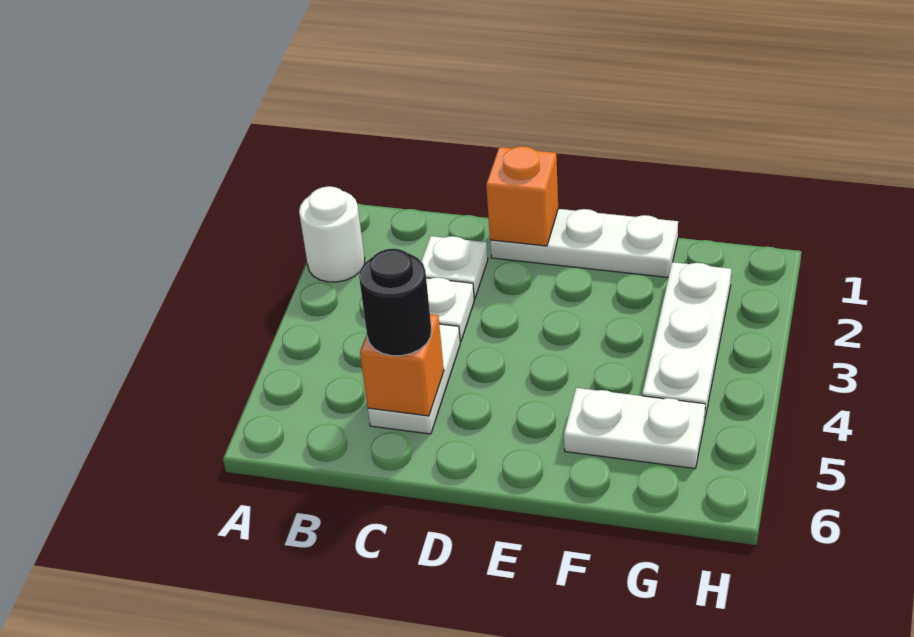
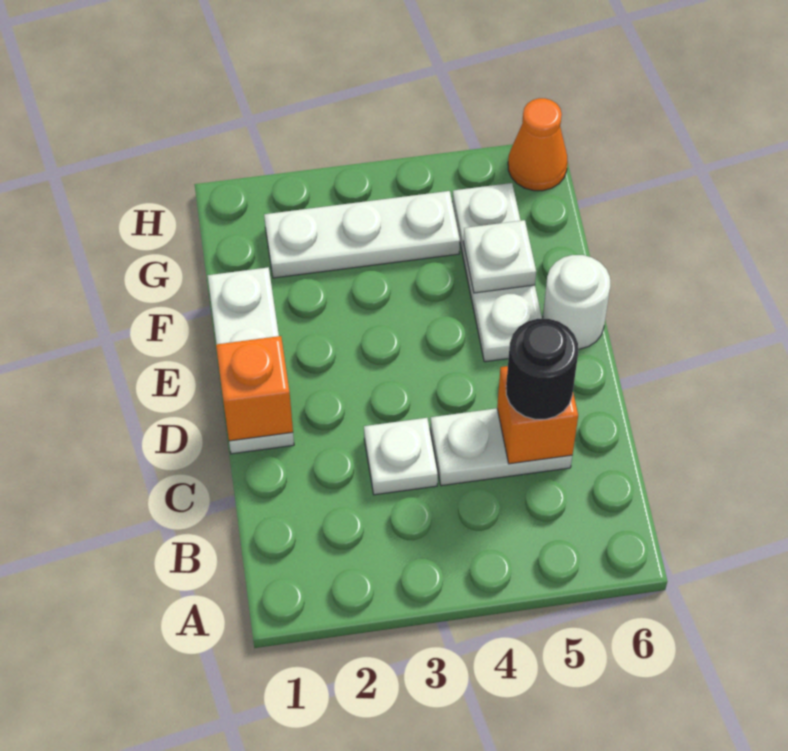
white round brick A2 level 1 -> white round brick E6 level 1
white plate C2 level 1 -> white plate F5 level 2
white plate F5:G5 level 1 -> white plate E5:G5 level 1
none -> orange cone H6 level 1

